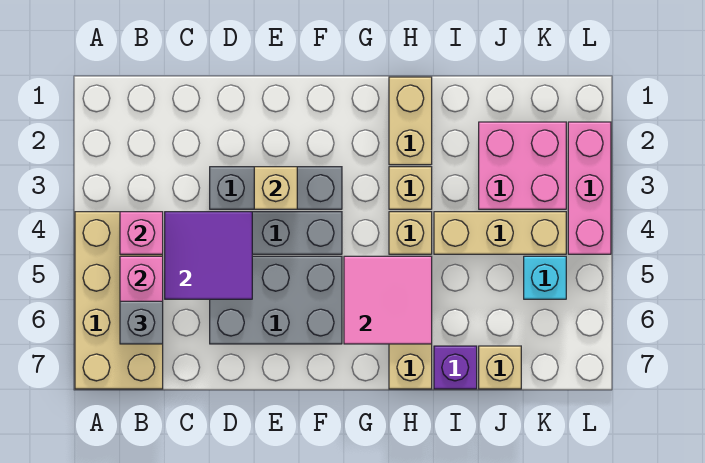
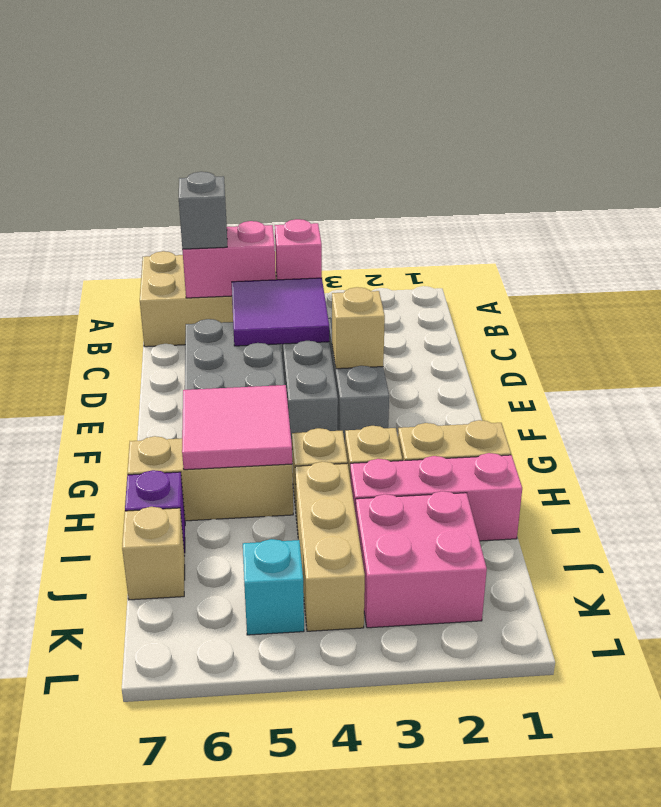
pink brick L2:L4 level 1 -> pink brick I1:I3 level 1

